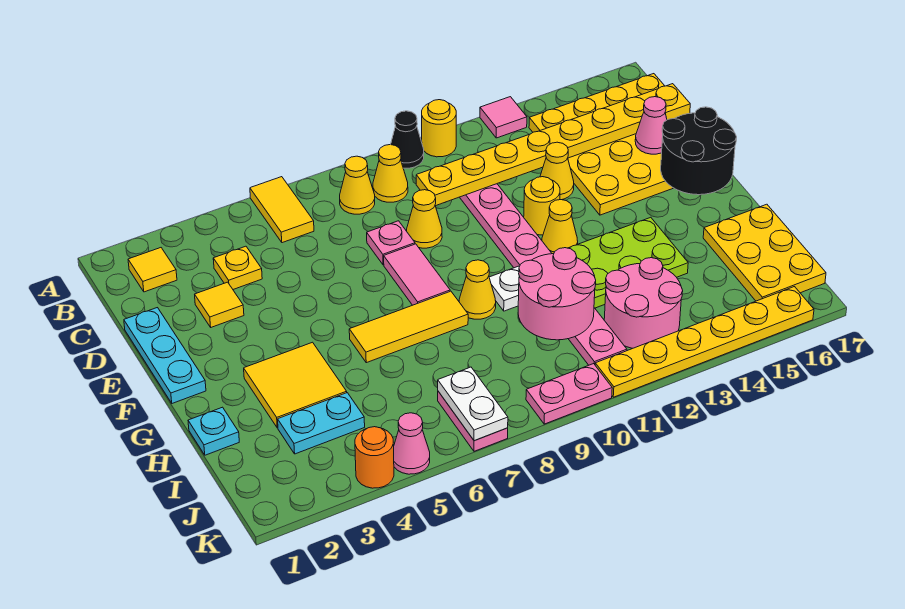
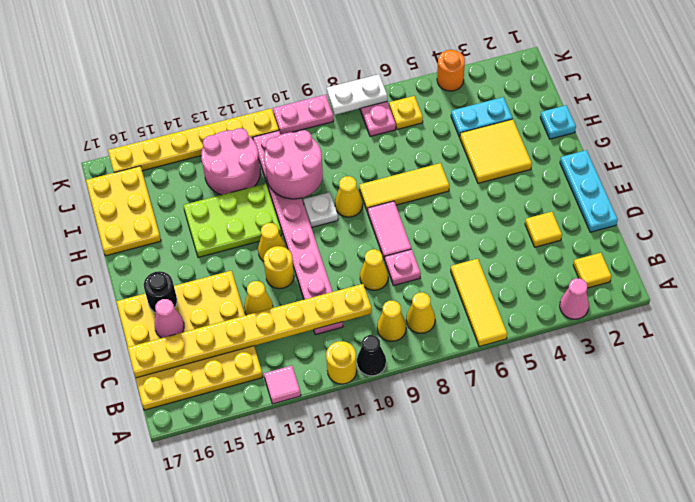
yellow tile A6:B6 level 1 -> yellow tile A6:C6 level 1
yellow plate C4 level 1 -> yellow plate J6 level 1
black round brick E16:F17 level 2 -> black round brick E16 level 2
white plate J7:K7 level 2 -> white plate K7:K8 level 2
pink cone K5 level 1 -> pink cone A3 level 1

